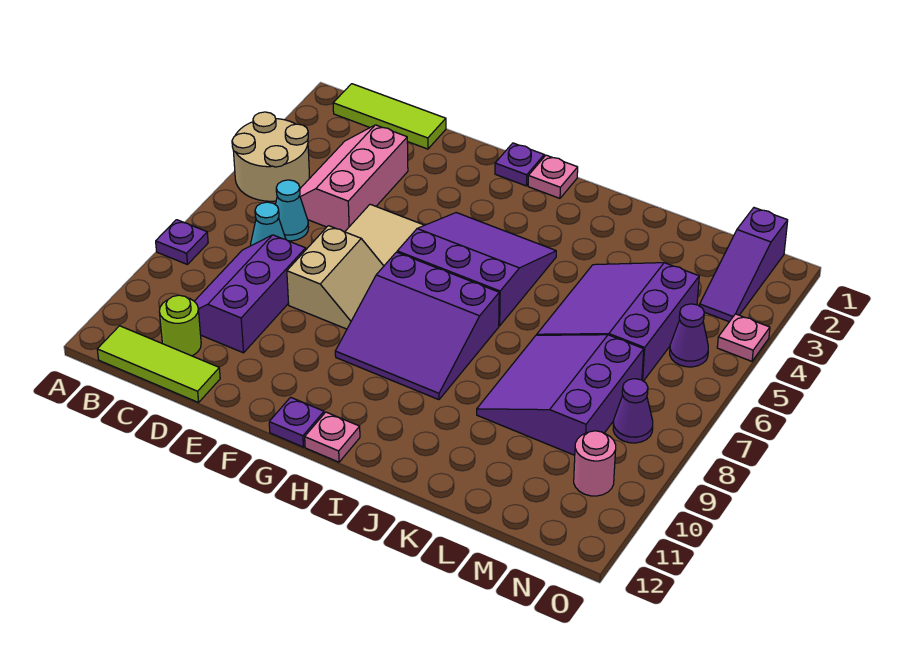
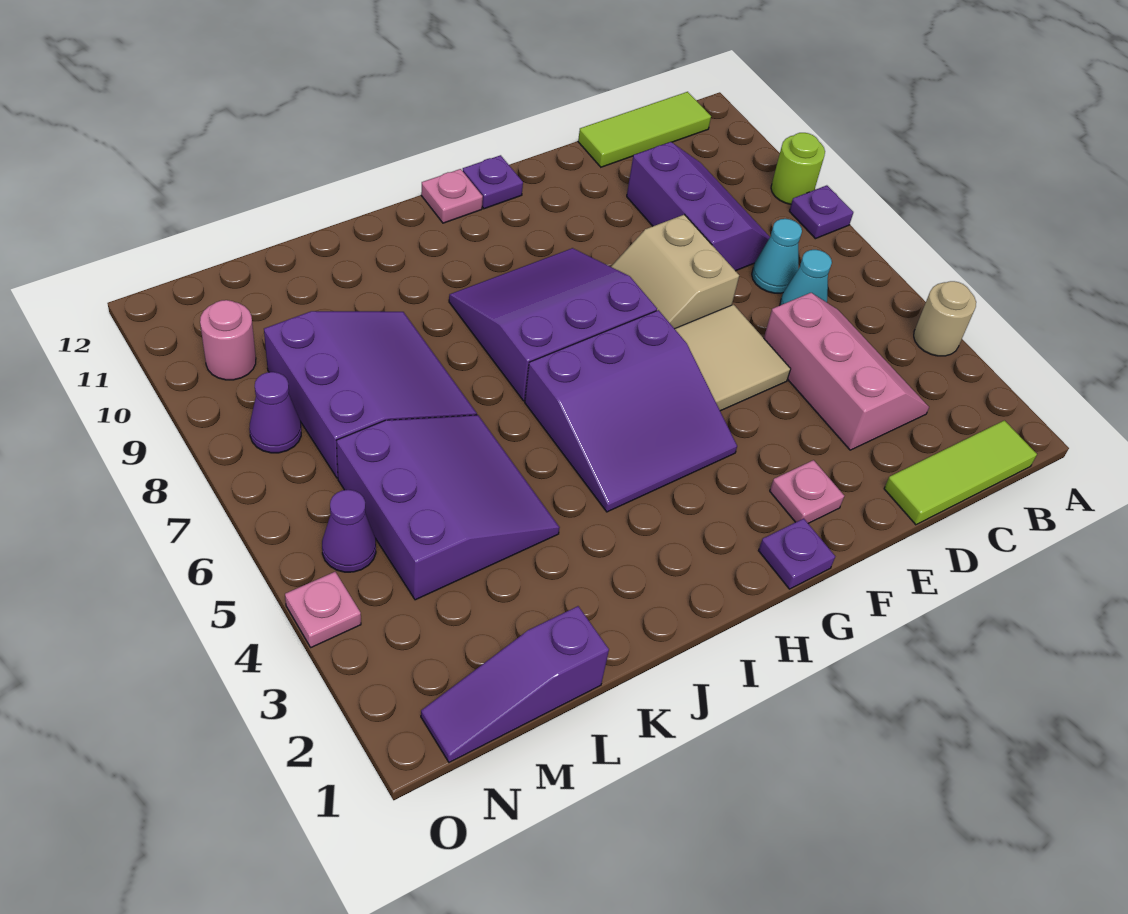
tan round brick A4:B5 level 1 -> tan round brick A4 level 1
lime round brick C11 level 1 -> lime round brick A9 level 1
pink plate H1 level 1 -> pink plate F2 level 1
purple slope N1:N3 level 1 top 1 -> purple slope L1:N1 level 1 top L

